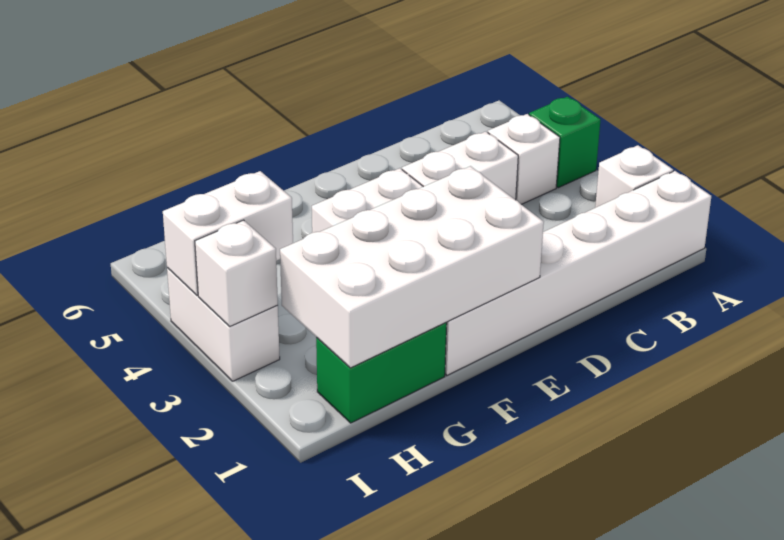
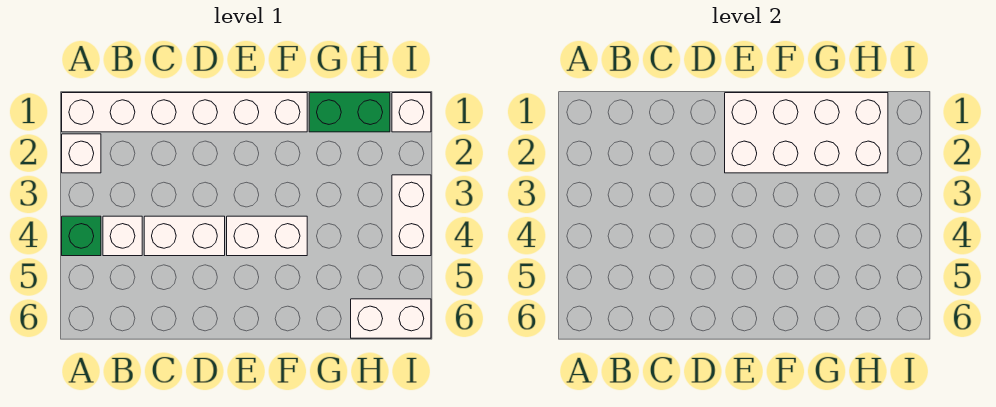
white brick H4:I4 level 2 -> white brick H6:I6 level 1
white brick I3 level 2 -> white brick I1 level 1

